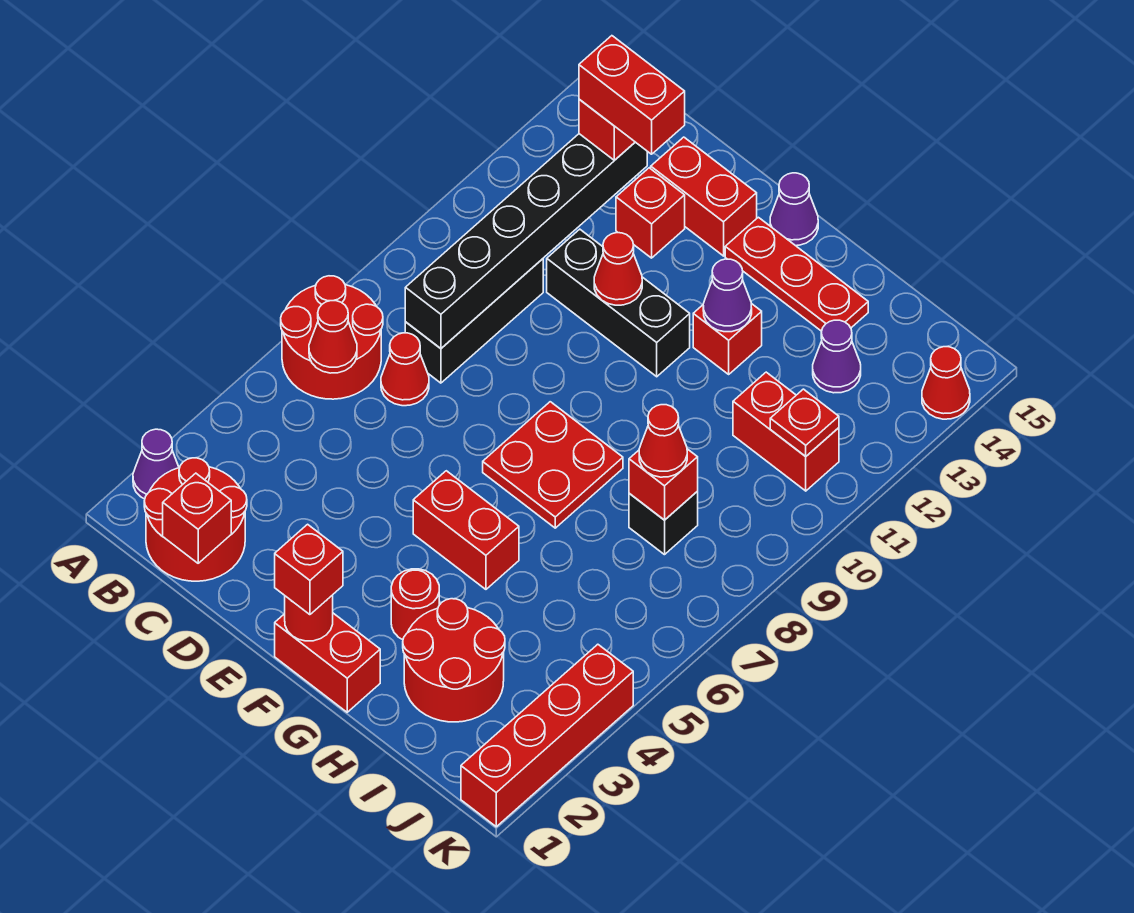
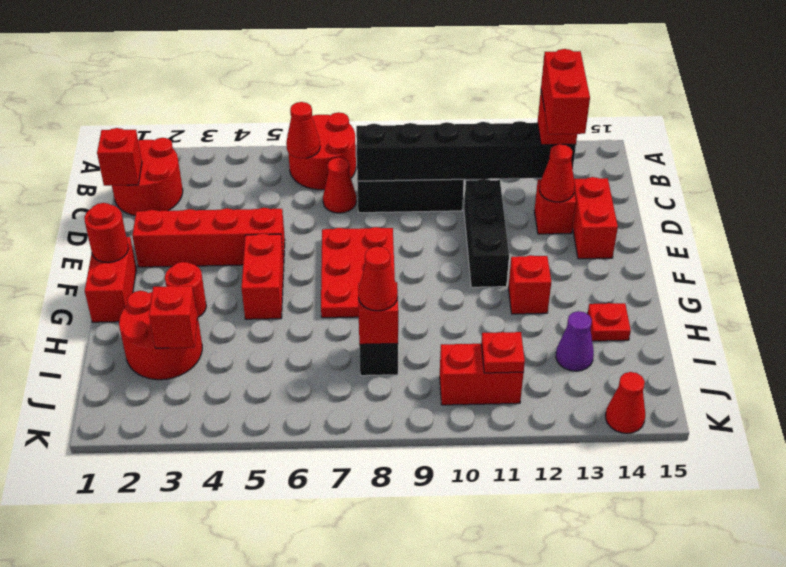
purple cone A2 level 1 -> none
red cone E11 level 2 -> red cone D13 level 2
red brick F1 level 3 -> red brick I3 level 2
red plate F7:G8 level 1 -> red plate E7:G8 level 1
red plate F14:H14 level 1 -> red plate H14 level 1
purple cone F15 level 1 -> none
purple cone G12 level 2 -> none
red brick I11:J11 level 1 -> red brick J10:J11 level 1
red brick K1:K4 level 1 -> red brick E2:E5 level 1

